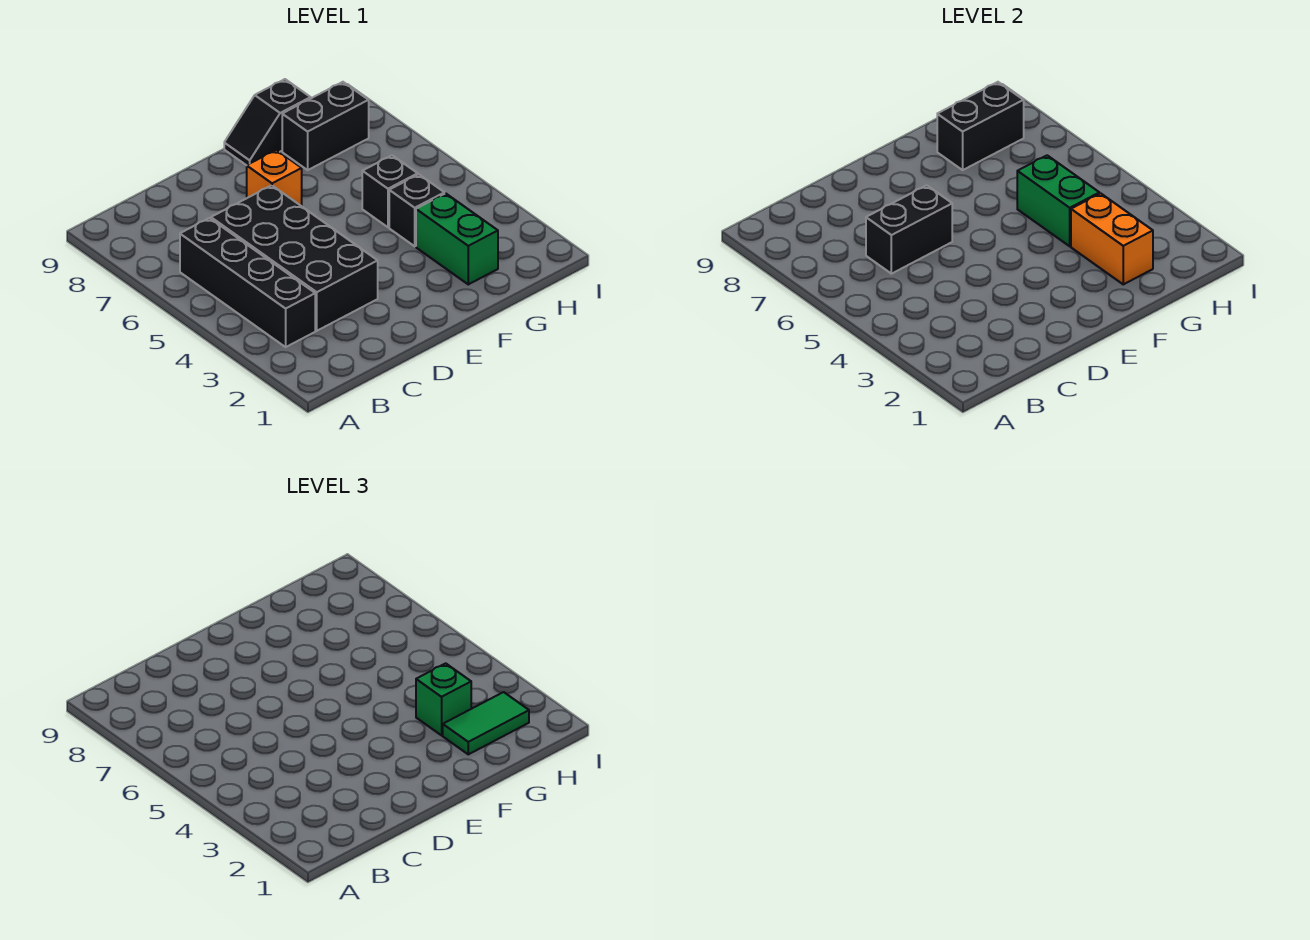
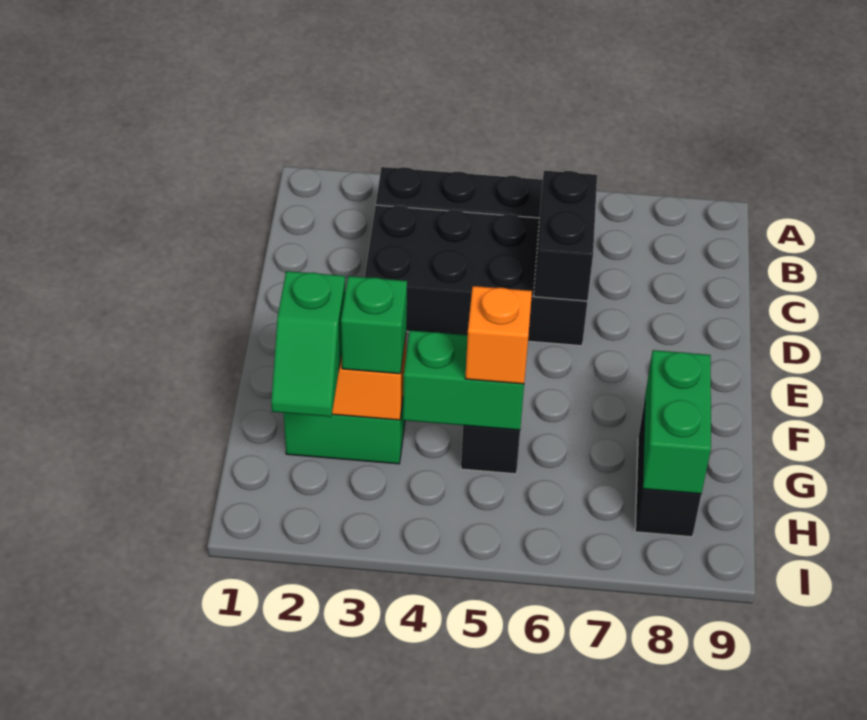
orange brick E7 level 1 -> orange brick G5 level 3
black slope F9:G9 level 1 top G -> none
green tile G2:H2 level 3 -> green slope G2:H2 level 3 top G
black brick G4 level 1 -> none
black brick G8:H8 level 2 -> green brick G8:H8 level 2

